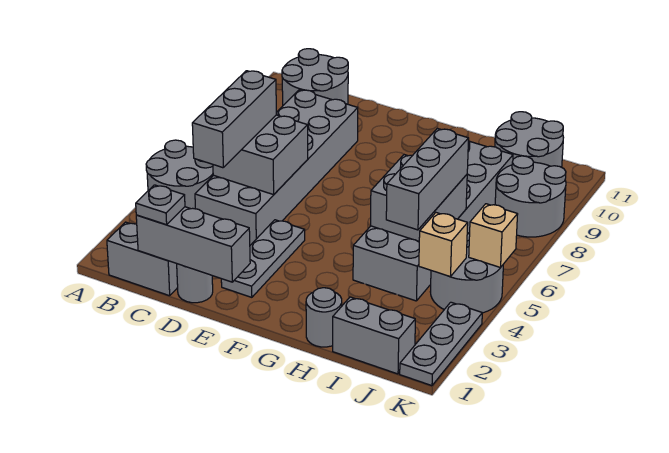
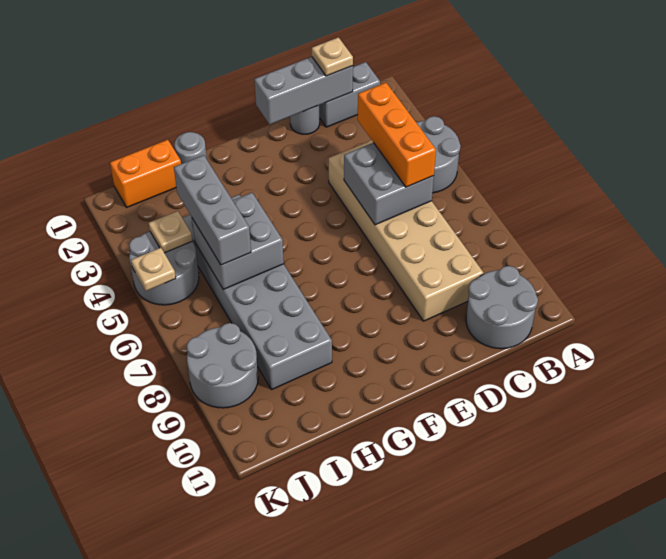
grey plate C1 level 3 -> tan plate C1 level 3
grey brick C4:D9 level 1 -> tan brick C4:D9 level 1
grey brick C4:C6 level 3 -> orange brick C4:C6 level 3
grey plate E2:E4 level 1 -> none
grey brick I1:J1 level 1 -> orange brick I1:J1 level 1
grey round brick I10:J11 level 1 -> none
tan brick J4 level 2 -> tan plate J4 level 2
grey plate K1:K3 level 1 -> none
tan brick K5 level 2 -> tan plate K5 level 2

